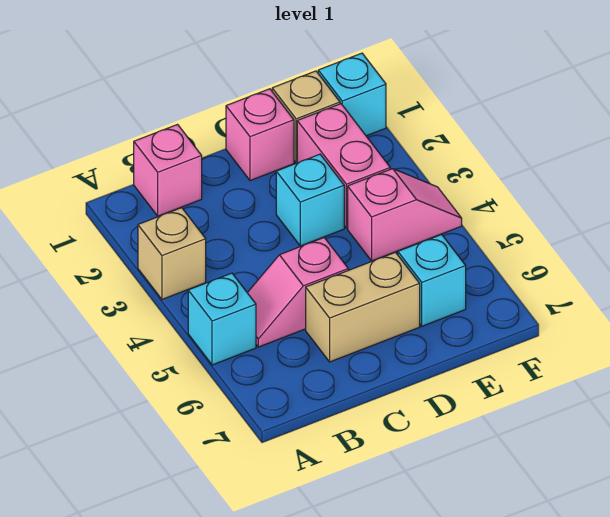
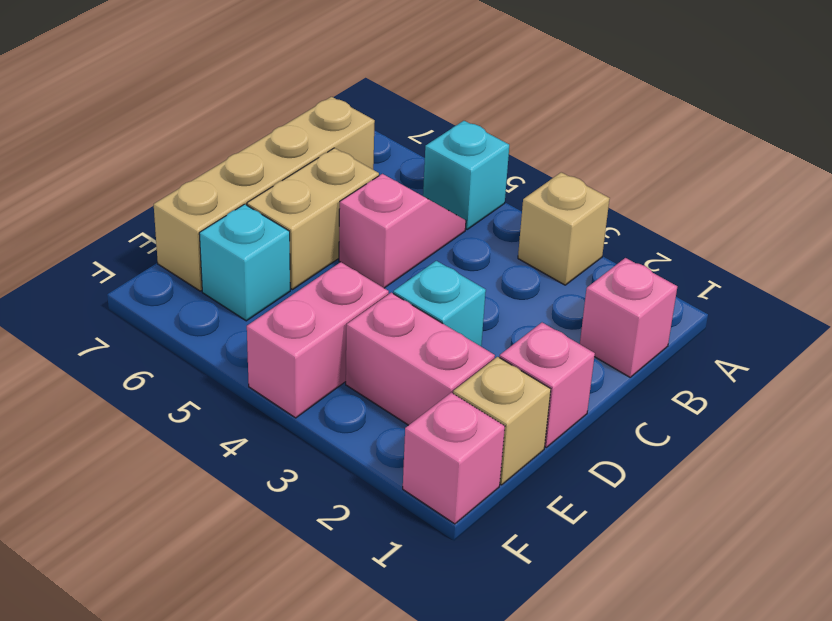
none -> tan brick B7:E7 level 1
pink slope E4:F4 level 1 top E -> pink brick E4:F4 level 1
cyan brick F1 level 1 -> pink brick F1 level 1

